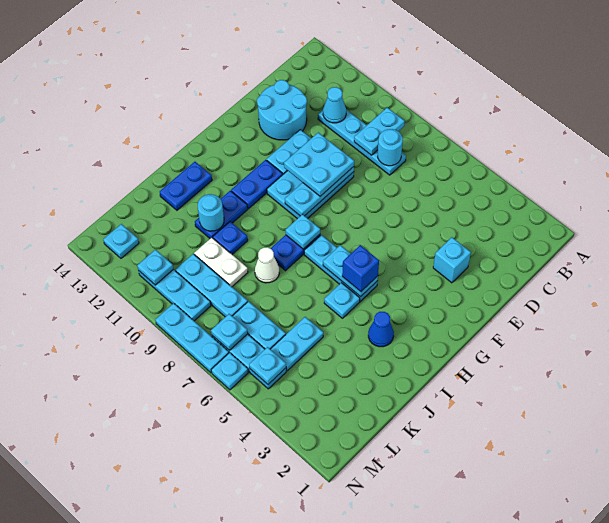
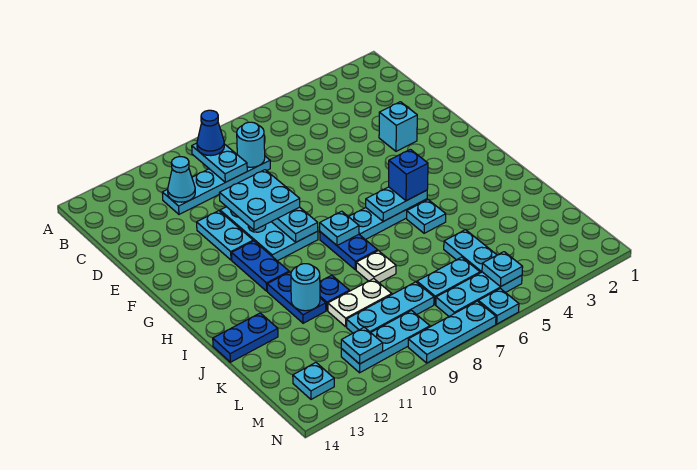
cyan round brick D12:E13 level 1 -> none
blue cone I3 level 1 -> blue cone B9 level 3
blue plate I13:J13 level 1 -> blue plate J13:J14 level 1
white cone J8 level 1 -> white plate J8 level 1
cyan plate M7 level 2 -> none

